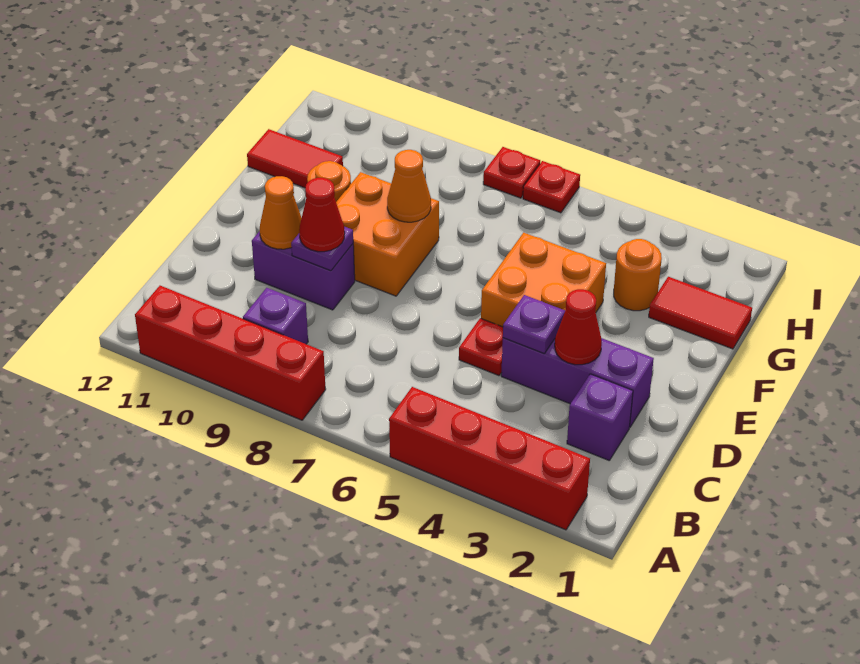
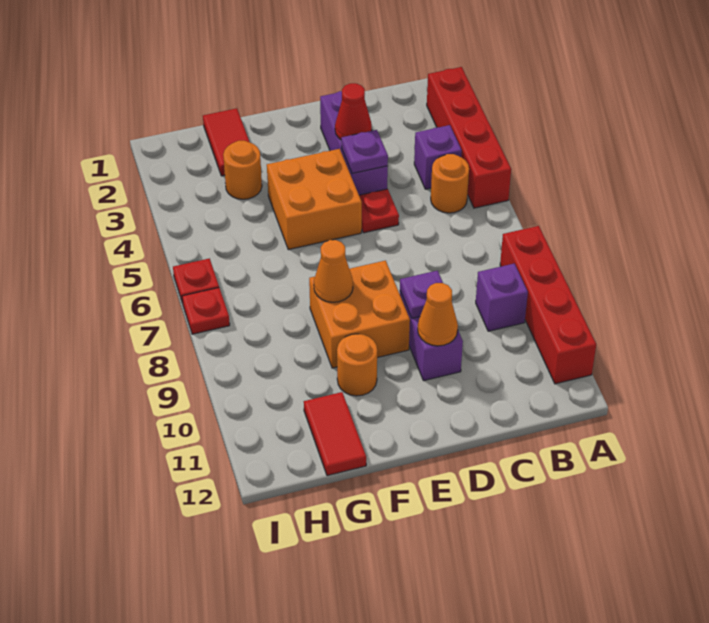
none -> orange round brick B5 level 1
purple brick C2 level 1 -> purple brick B4 level 1
red cone D9 level 3 -> none

